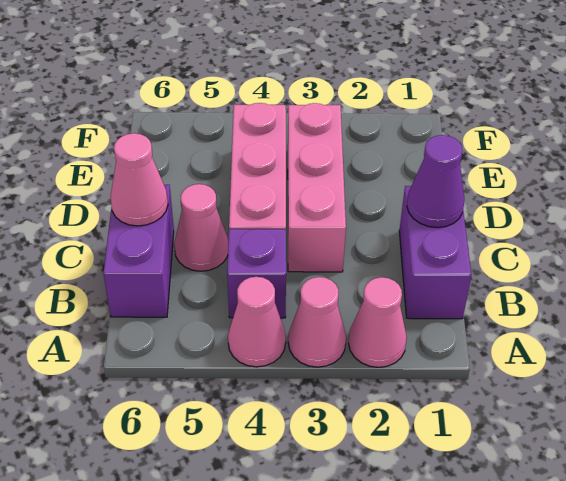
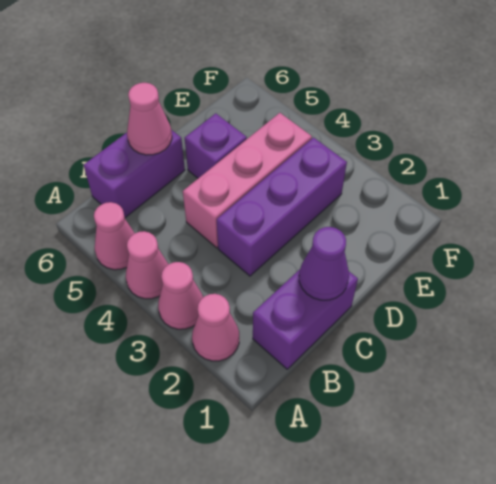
purple brick B4 level 1 -> purple brick D5 level 1
pink brick C3:E3 level 1 -> purple brick C3:E3 level 1
pink cone C5 level 1 -> pink cone A5 level 1

